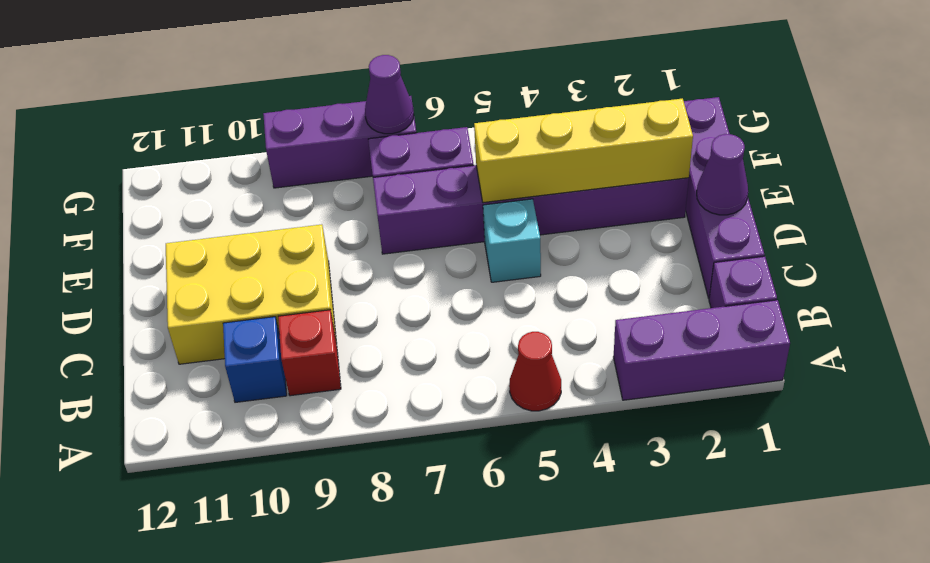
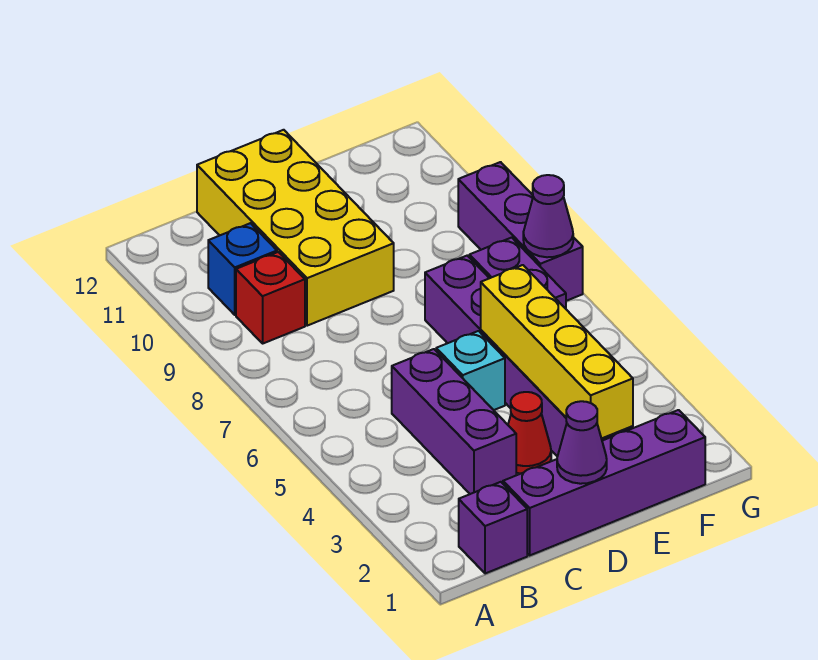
purple brick A1:A3 level 1 -> purple brick C3:C5 level 1
red cone A5 level 1 -> red cone D3 level 1
yellow brick C9:D11 level 1 -> yellow brick C9:D12 level 1

